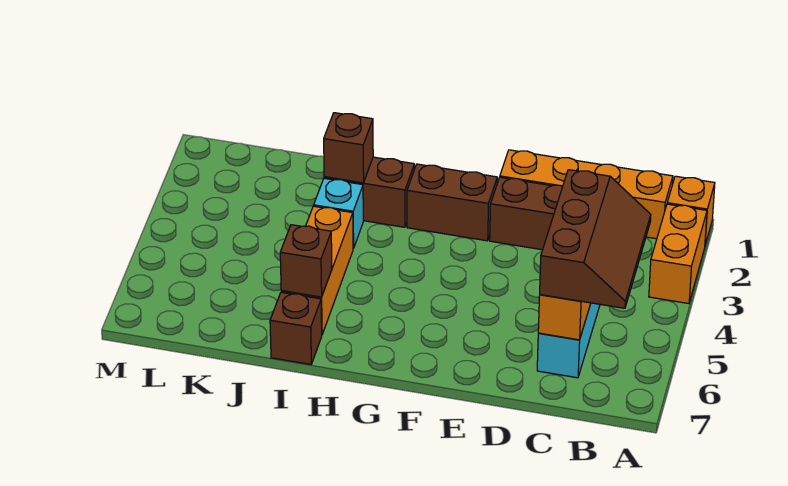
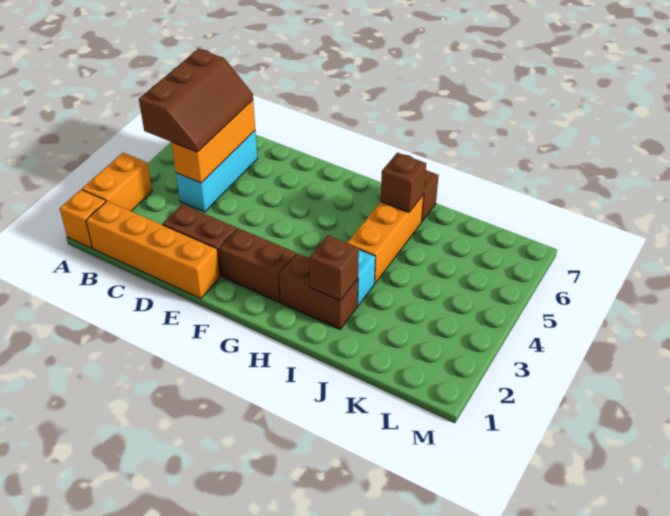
brown slope B4:C6 level 3 top C -> brown slope B4:C6 level 3 top B

